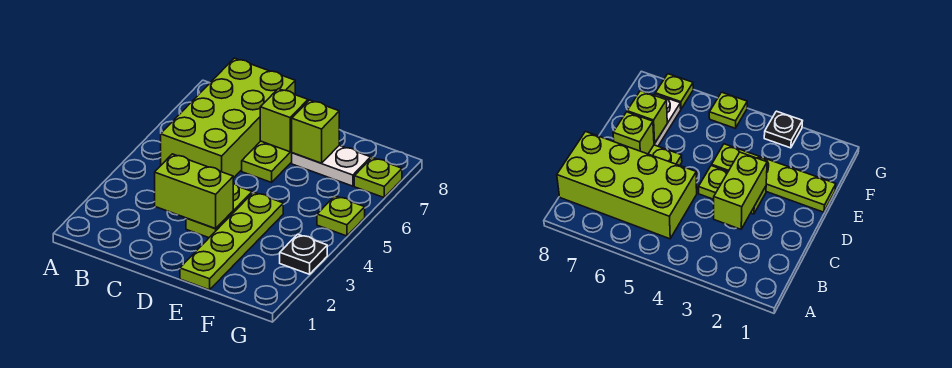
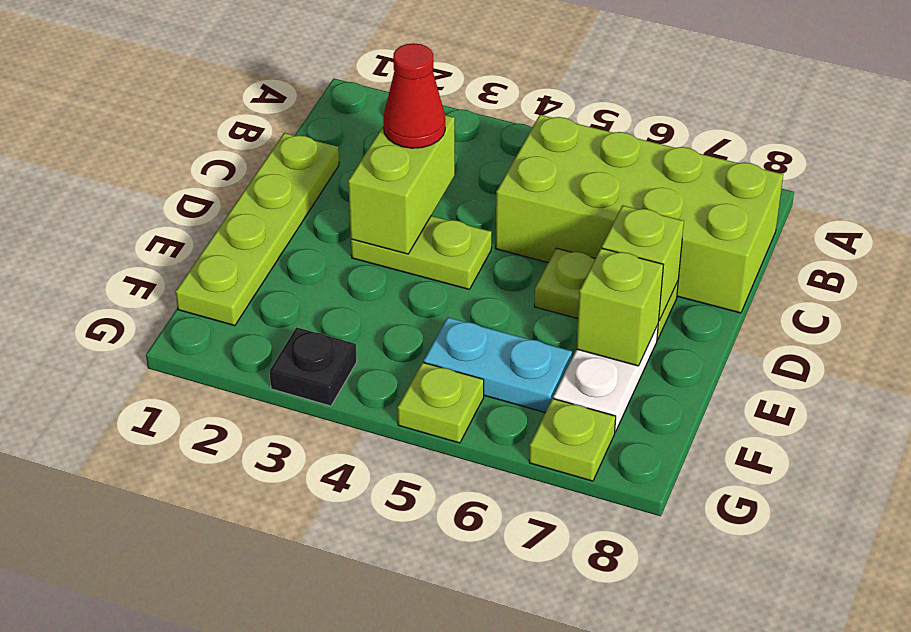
none -> red cone C3 level 3
lime plate E1:E4 level 1 -> lime plate C1:F1 level 1
none -> cyan plate F5:F6 level 1

